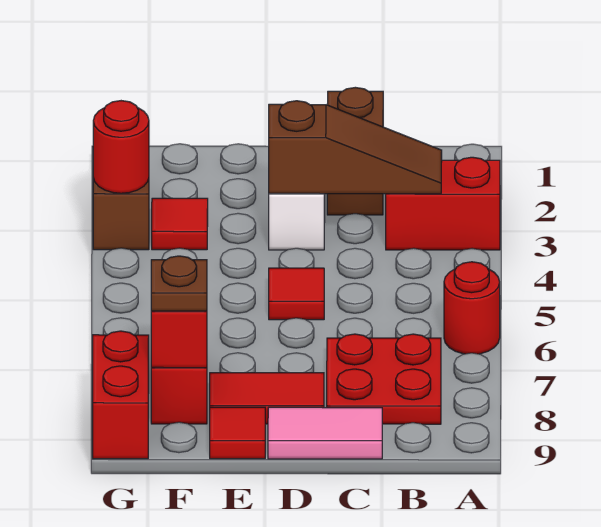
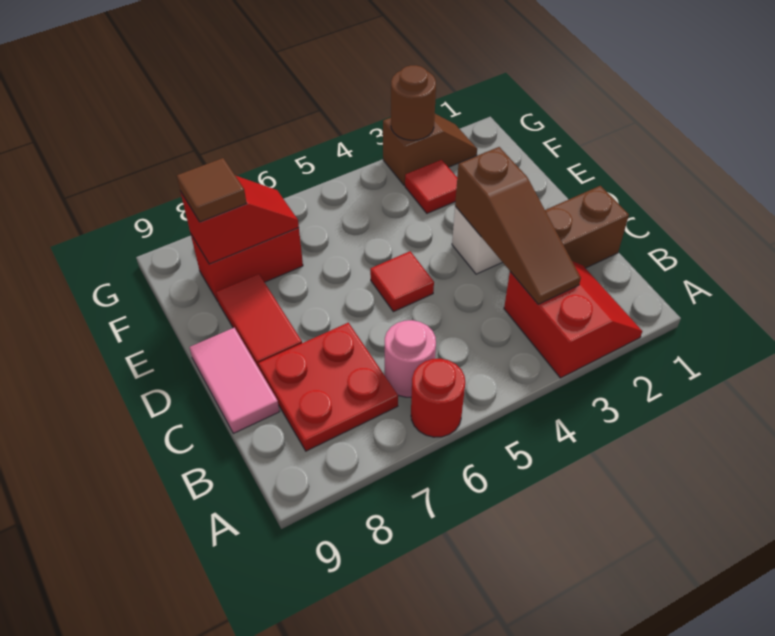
none -> pink round brick B6 level 1
red tile E9 level 1 -> none
brown plate F8 level 3 -> brown tile F8 level 3
red round brick G3 level 2 -> brown round brick G3 level 2
red brick G8:G9 level 1 -> none

